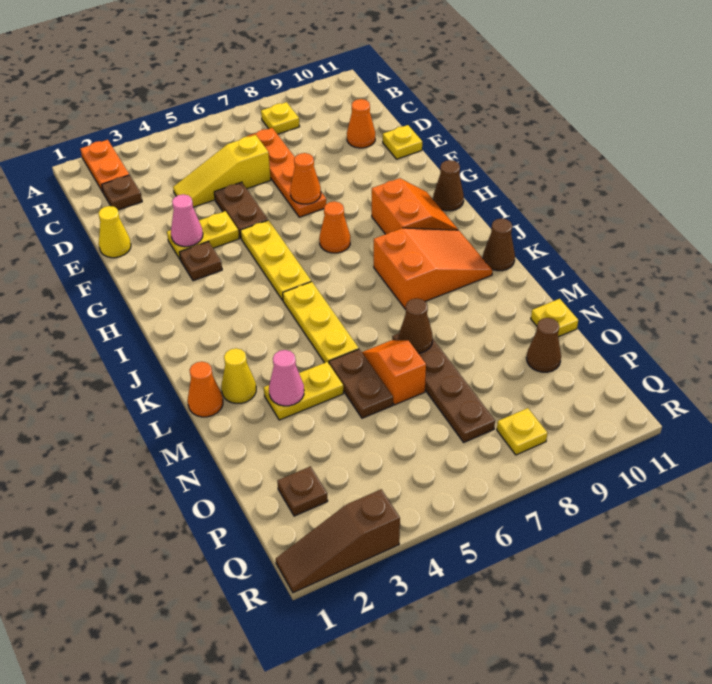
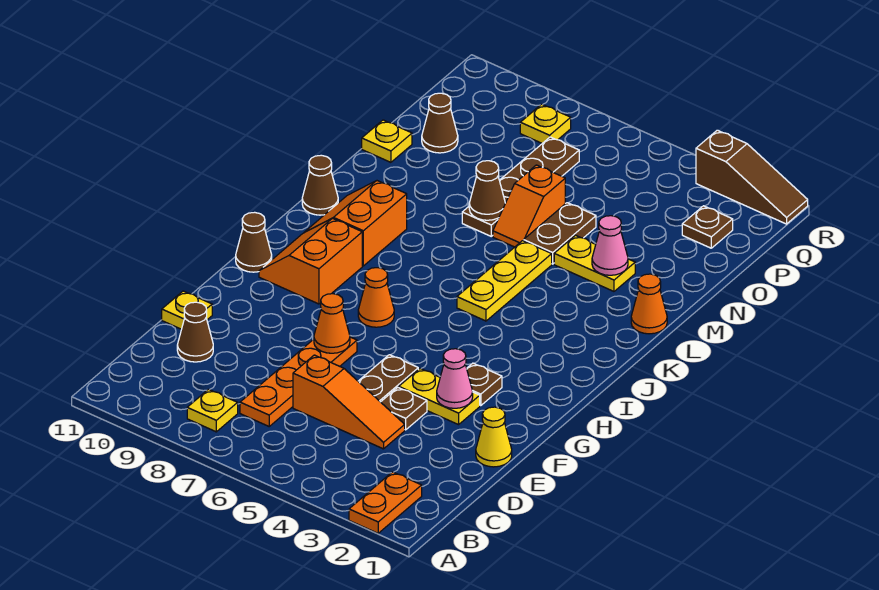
brown plate C2 level 1 -> brown plate E4 level 1
yellow slope D4:D6 level 1 top 6 -> orange slope D4:D6 level 1 top 6
orange cone D10 level 1 -> brown cone D10 level 1
yellow plate G5:I5 level 1 -> none
orange slope J8:K10 level 1 top 8 -> orange slope J9:K10 level 1 top 9
yellow cone L2 level 1 -> none

